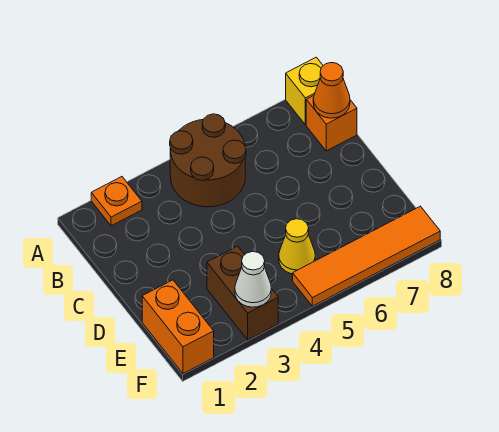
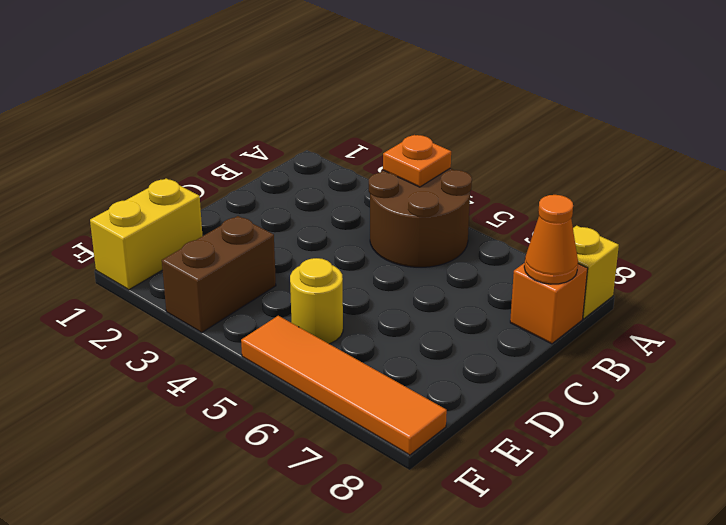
orange plate A2 level 1 -> orange plate A4 level 2
orange brick E1:F1 level 1 -> yellow brick E1:F1 level 1
yellow cone E5 level 1 -> yellow round brick E5 level 1
white cone F3 level 2 -> none

